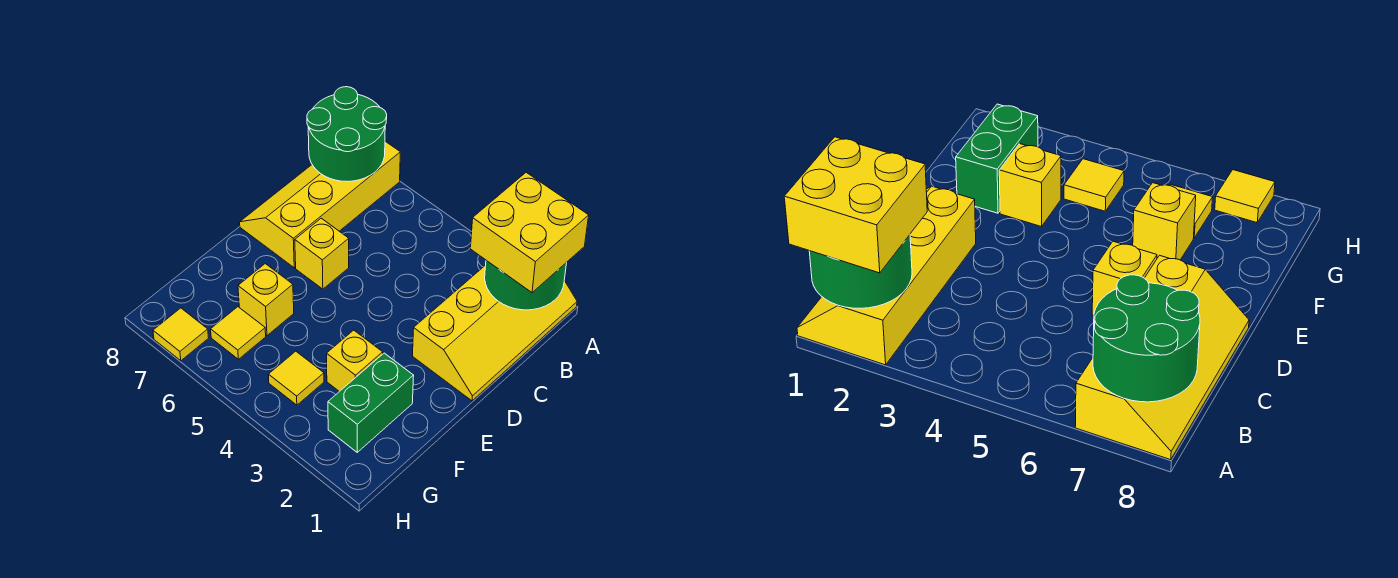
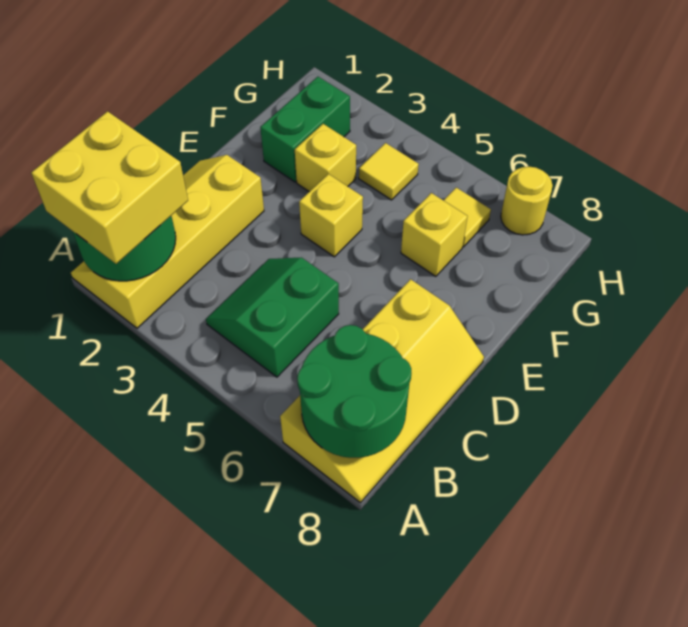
none -> green slope B4:C5 level 1 top 5
yellow brick D6 level 1 -> yellow brick E4 level 1
yellow tile H7 level 1 -> yellow round brick H7 level 1

